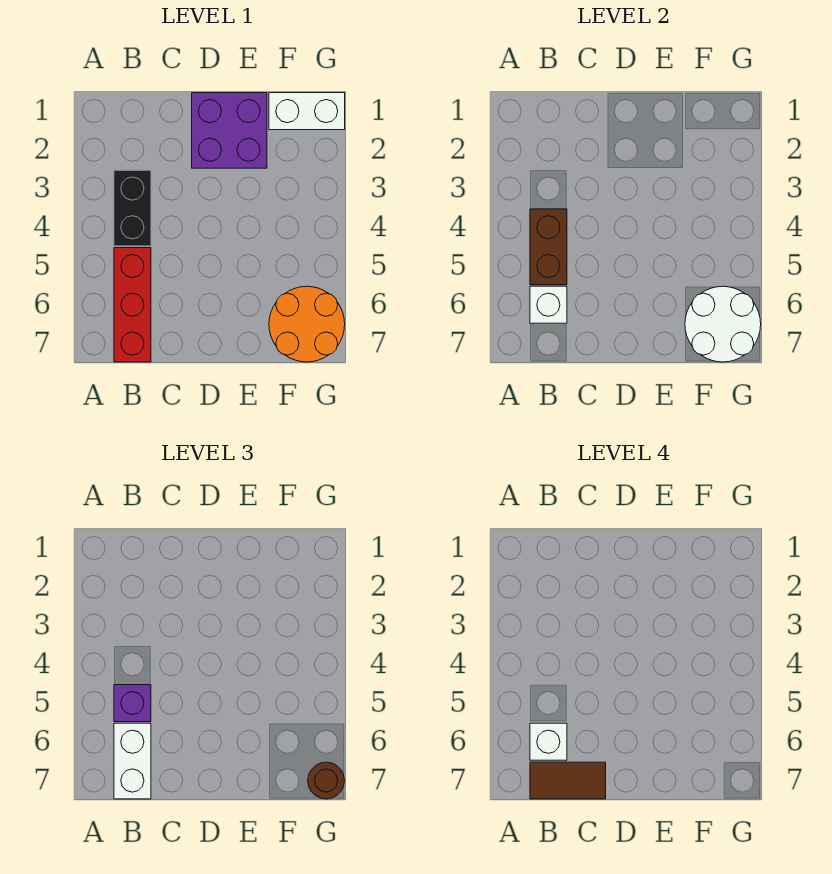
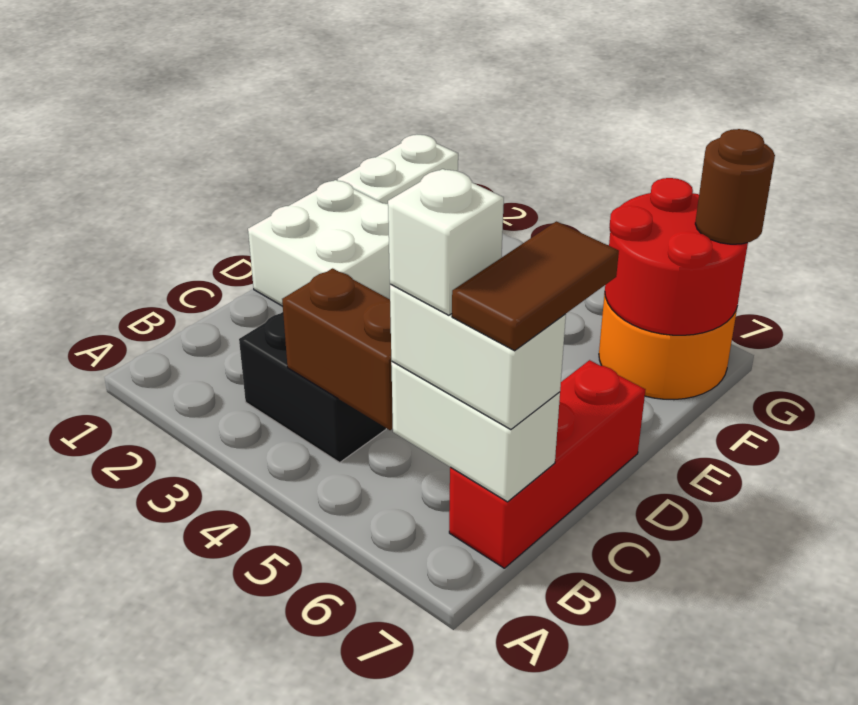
red brick B5:B7 level 1 -> red brick B7:D7 level 1
purple brick B5 level 3 -> none
white brick B6 level 2 -> white brick B6:B7 level 2
purple brick D1:E2 level 1 -> white brick D1:E2 level 1
white round brick F6:G7 level 2 -> red round brick F6:G7 level 2

